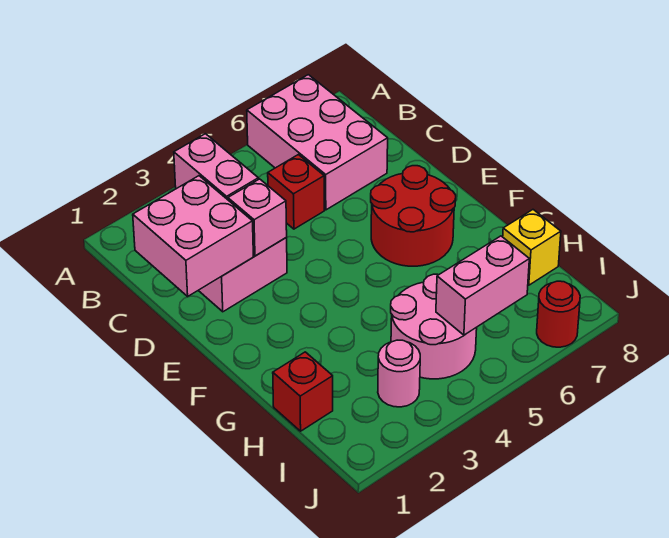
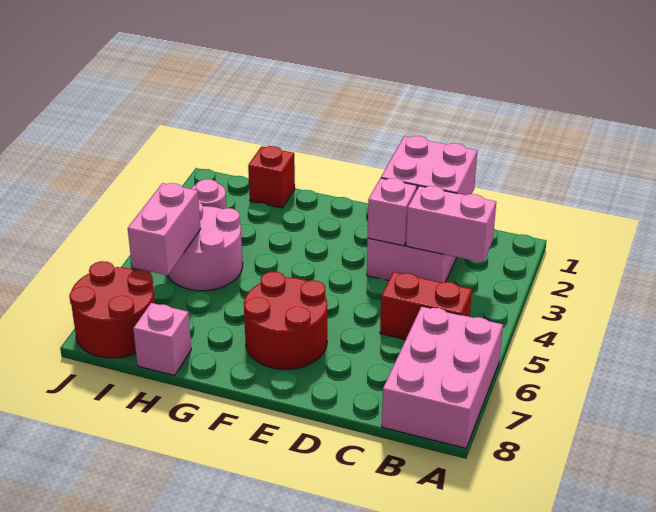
pink brick A6:C7 level 1 -> pink brick A6:B8 level 1
red brick C5 level 1 -> red brick B5:C5 level 1
yellow brick H8 level 1 -> pink brick H8 level 1
red round brick J7 level 1 -> red round brick I7:J8 level 1

